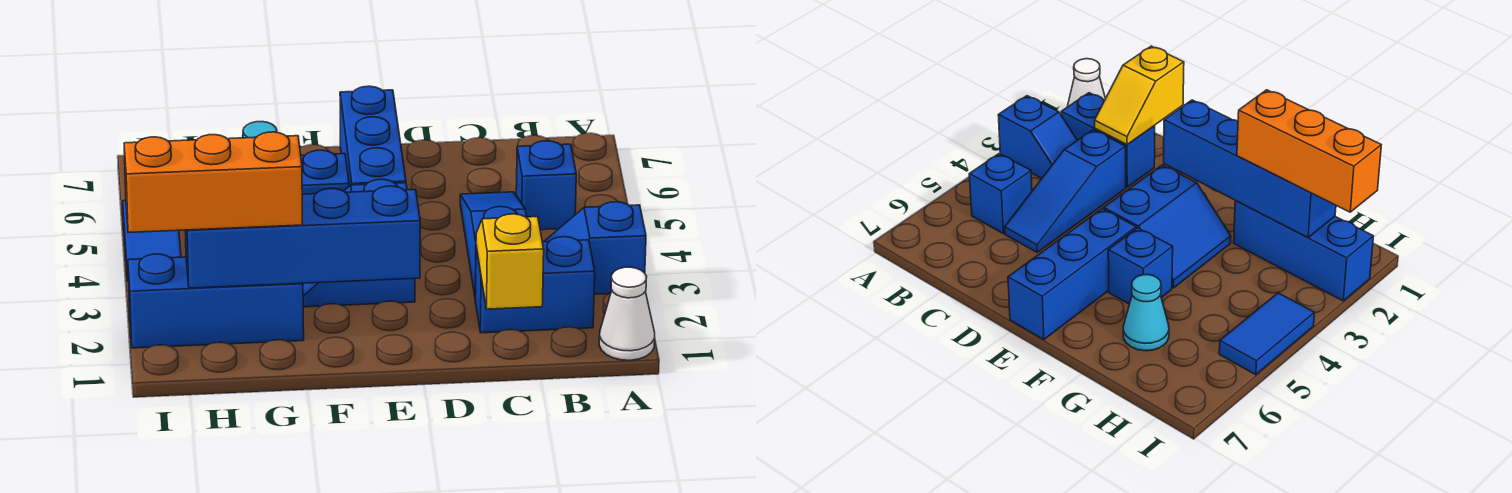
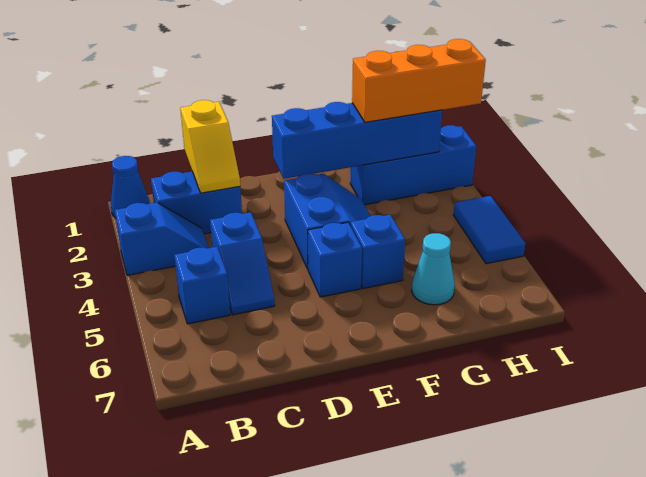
white cone A1 level 1 -> blue cone A1 level 1
blue slope C3:C5 level 1 top 3 -> blue slope C4:C5 level 1 top 4
blue brick E5:E7 level 1 -> blue brick E5 level 1

